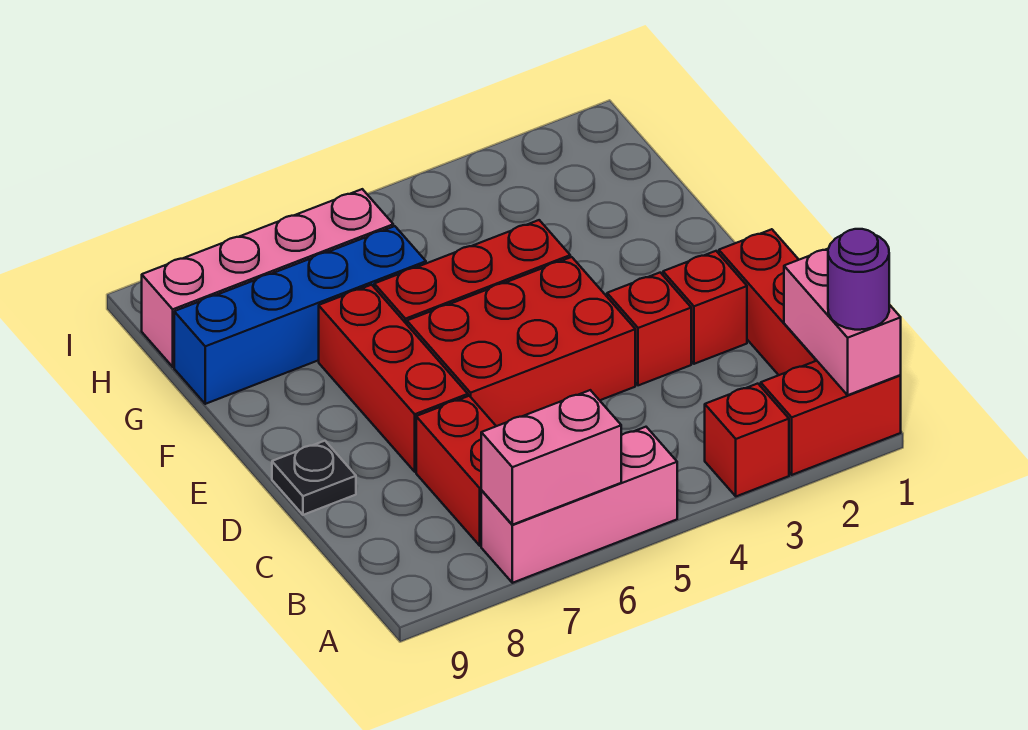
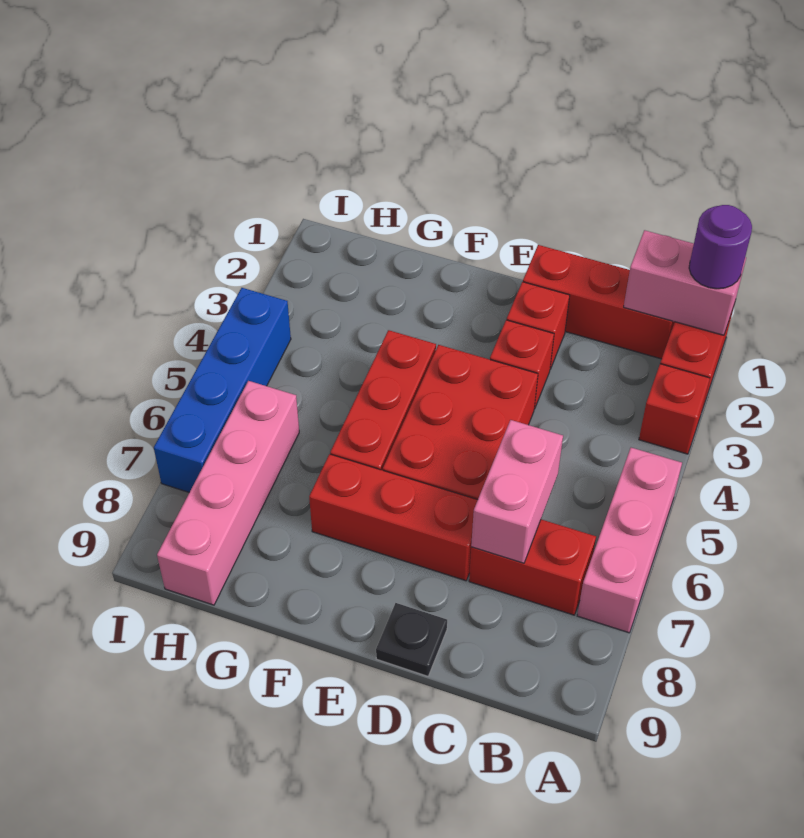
pink brick A6:A7 level 2 -> pink brick C6:C7 level 2
blue brick G6:G9 level 1 -> blue brick I4:I7 level 1

